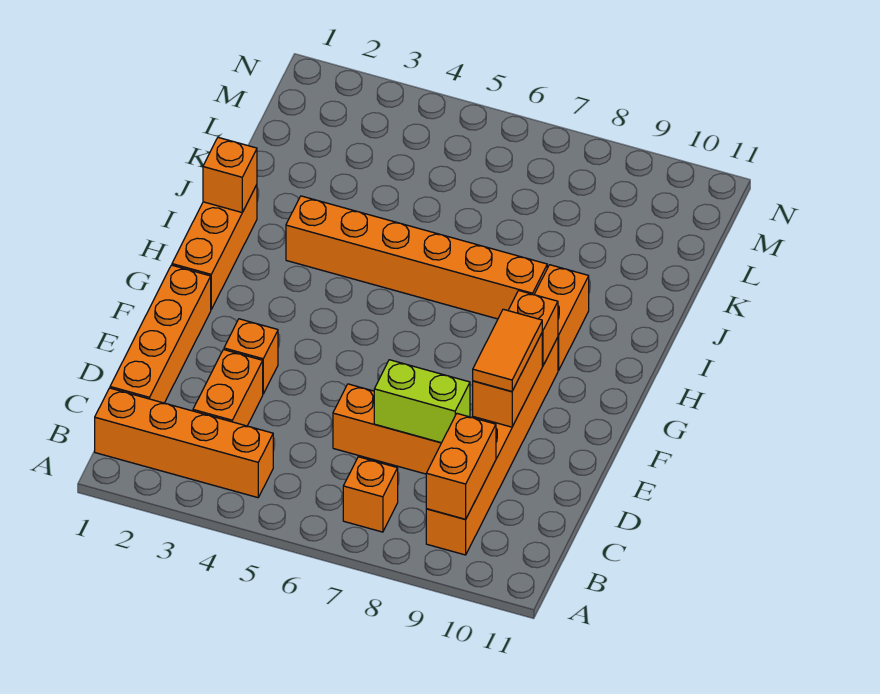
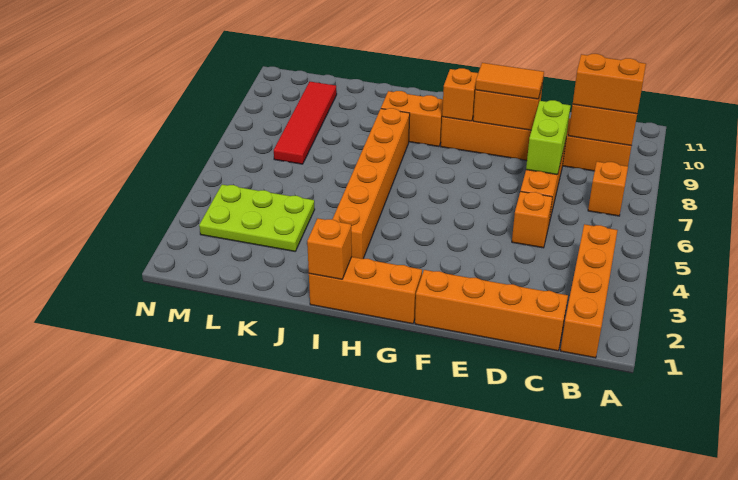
orange brick C3:D3 level 1 -> orange brick B9:C9 level 3
orange brick E3 level 1 -> orange brick D5 level 1
none -> lime plate K3:M4 level 1
none -> red tile L7:L10 level 1

